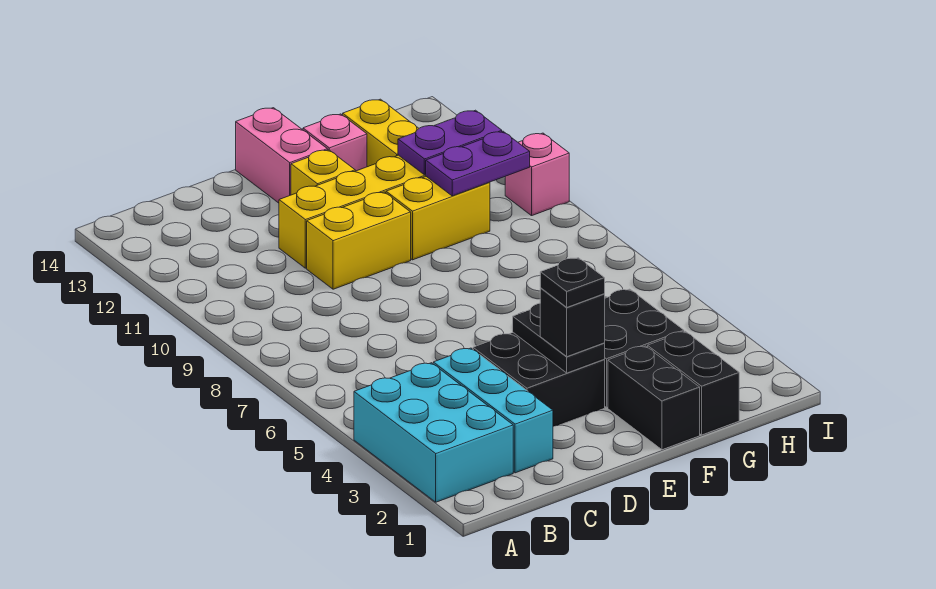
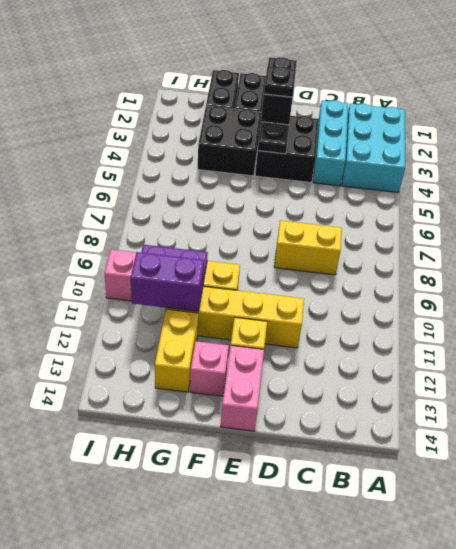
yellow brick D10:E10 level 1 -> yellow brick C8:D8 level 1
black brick E3 level 3 -> black brick E2:E3 level 3
purple plate G11:H11 level 2 -> purple brick G11:H11 level 2

